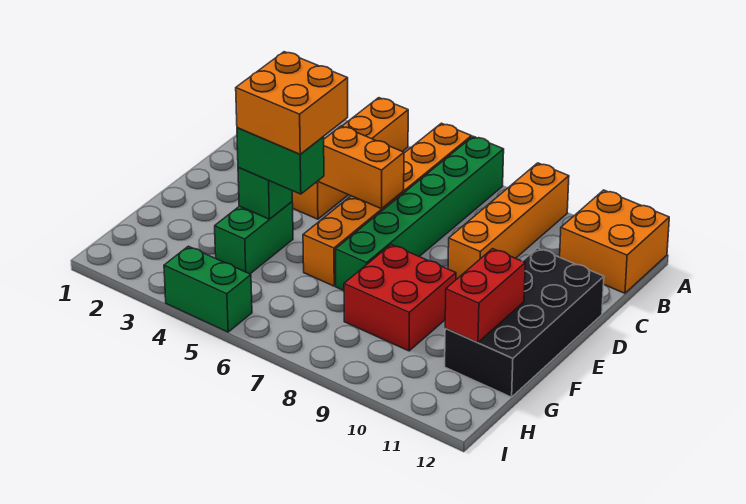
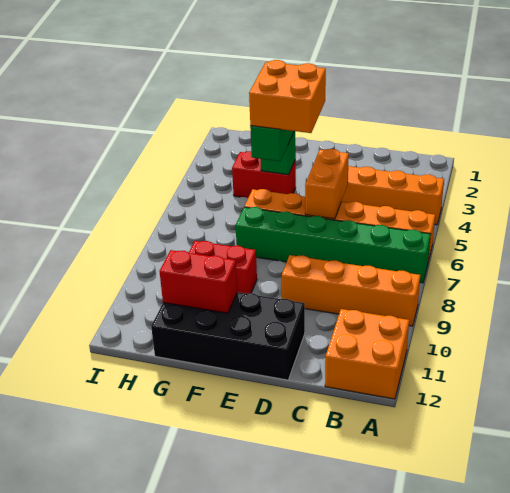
green brick F4:G4 level 1 -> red brick F4:G4 level 1
red brick F8:G9 level 1 -> red brick F9:G9 level 1
green brick I4:I5 level 1 -> none

